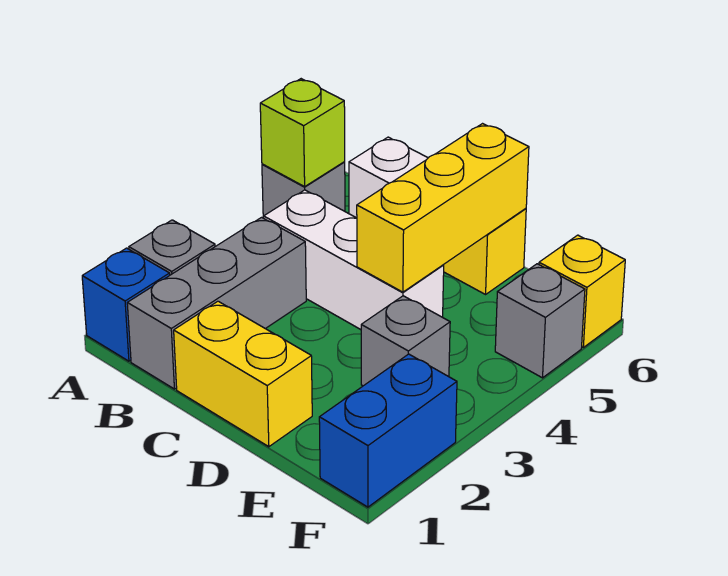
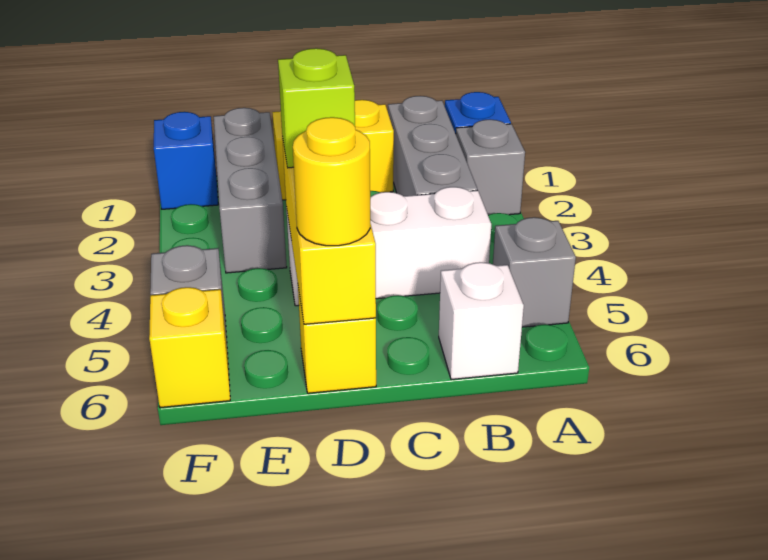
lime brick A5 level 2 -> lime brick D4 level 3
none -> yellow round brick D6 level 3
grey brick E3 level 1 -> grey brick E1:E3 level 1
blue brick F1:F2 level 1 -> blue brick F1 level 1

